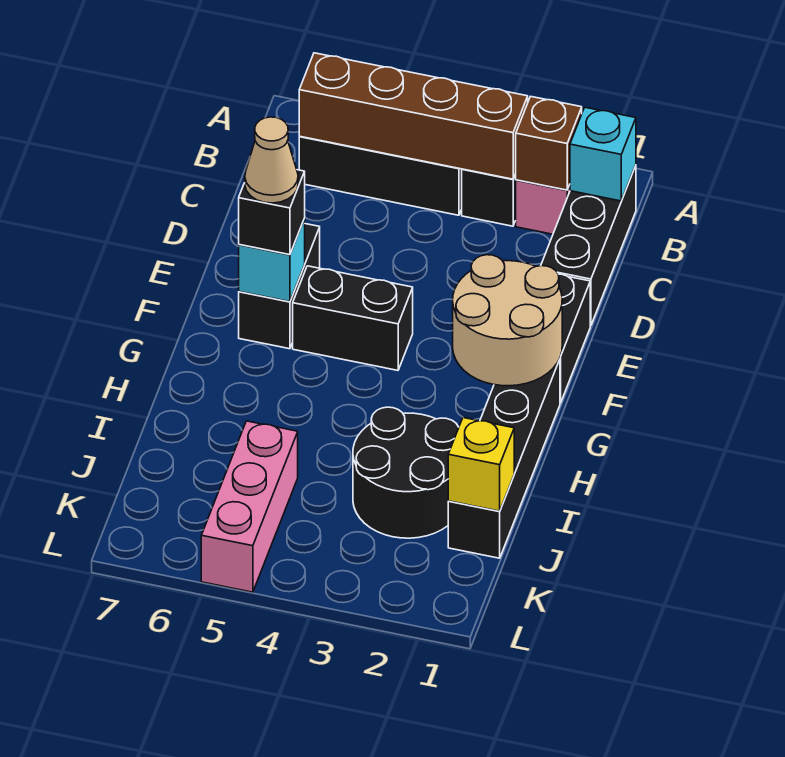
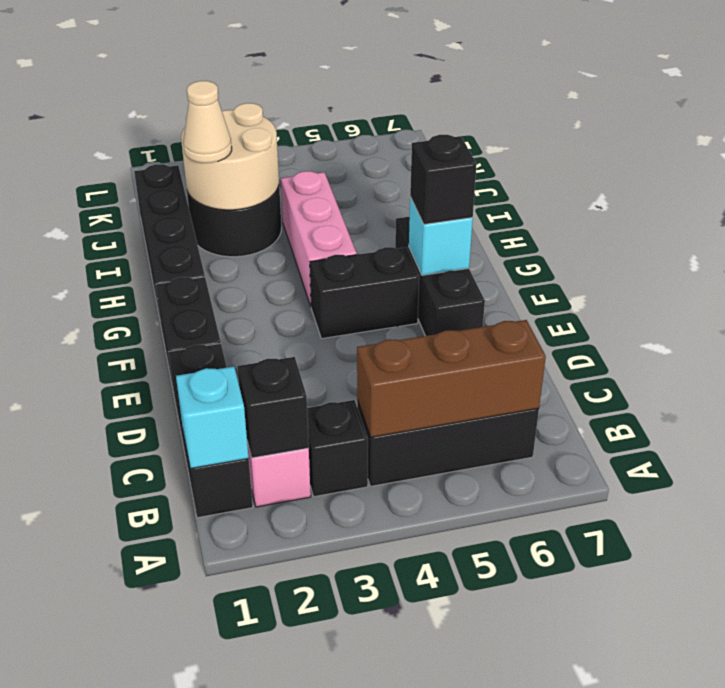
brown brick B2 level 2 -> black brick B2 level 2
brown brick B3:B6 level 2 -> brown brick B4:B6 level 2
black brick E6:F6 level 1 -> black brick E6:G6 level 1
tan round brick F1:G2 level 2 -> tan round brick I2:J3 level 2
tan cone F6 level 4 -> tan cone I2 level 3
yellow brick J1 level 2 -> none
pink brick J5:L5 level 1 -> pink brick G4:I4 level 1

